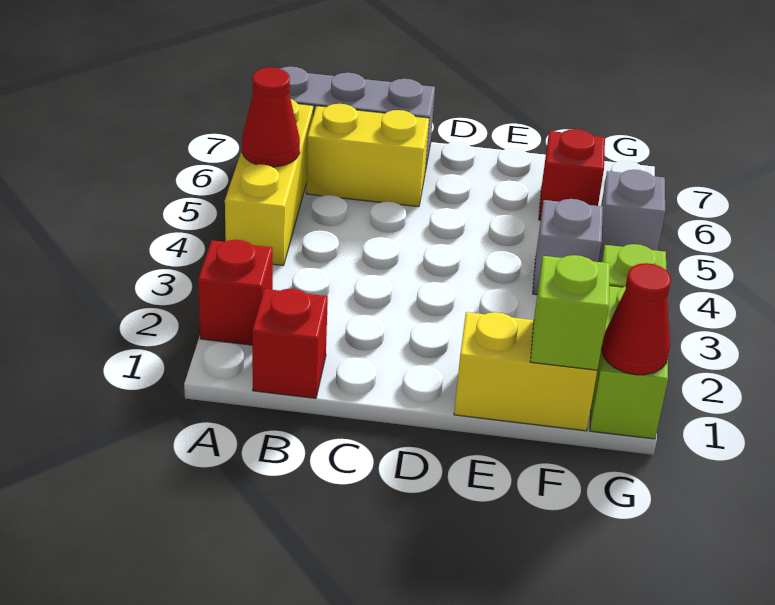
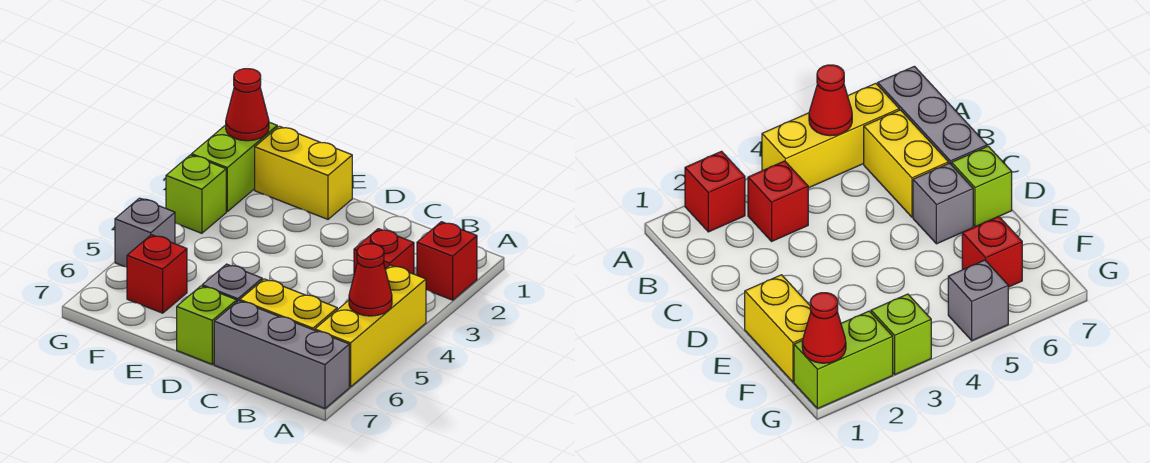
red brick B1 level 1 -> red brick B3 level 1
lime brick F1 level 2 -> lime brick D7 level 1
grey brick F4 level 1 -> grey brick D6 level 1

